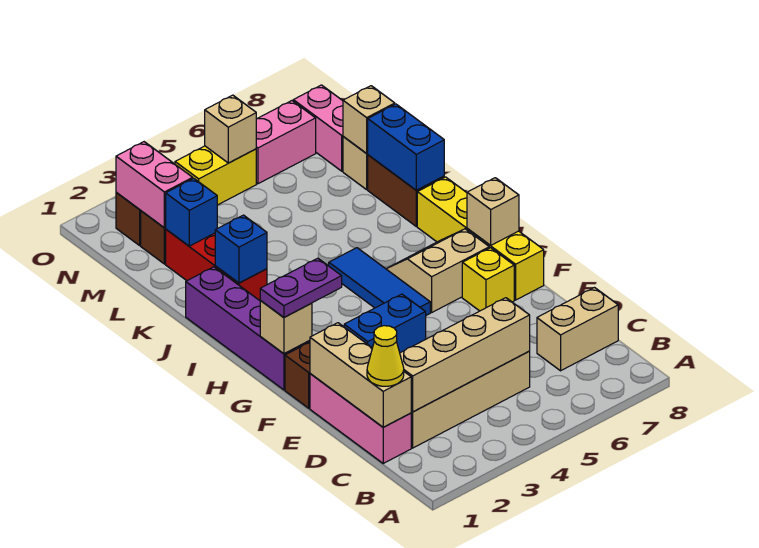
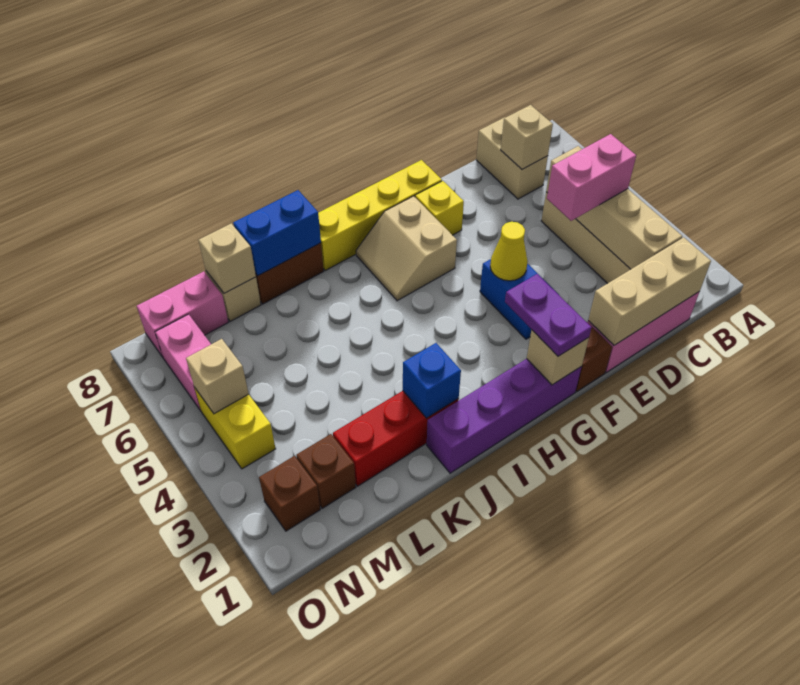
yellow cone C1 level 3 -> yellow cone F4 level 2
blue tile G5:I5 level 1 -> none
tan brick G8 level 2 -> tan brick C7 level 2
blue brick L2 level 2 -> none
pink brick M2:N2 level 2 -> pink brick C4:D4 level 3

